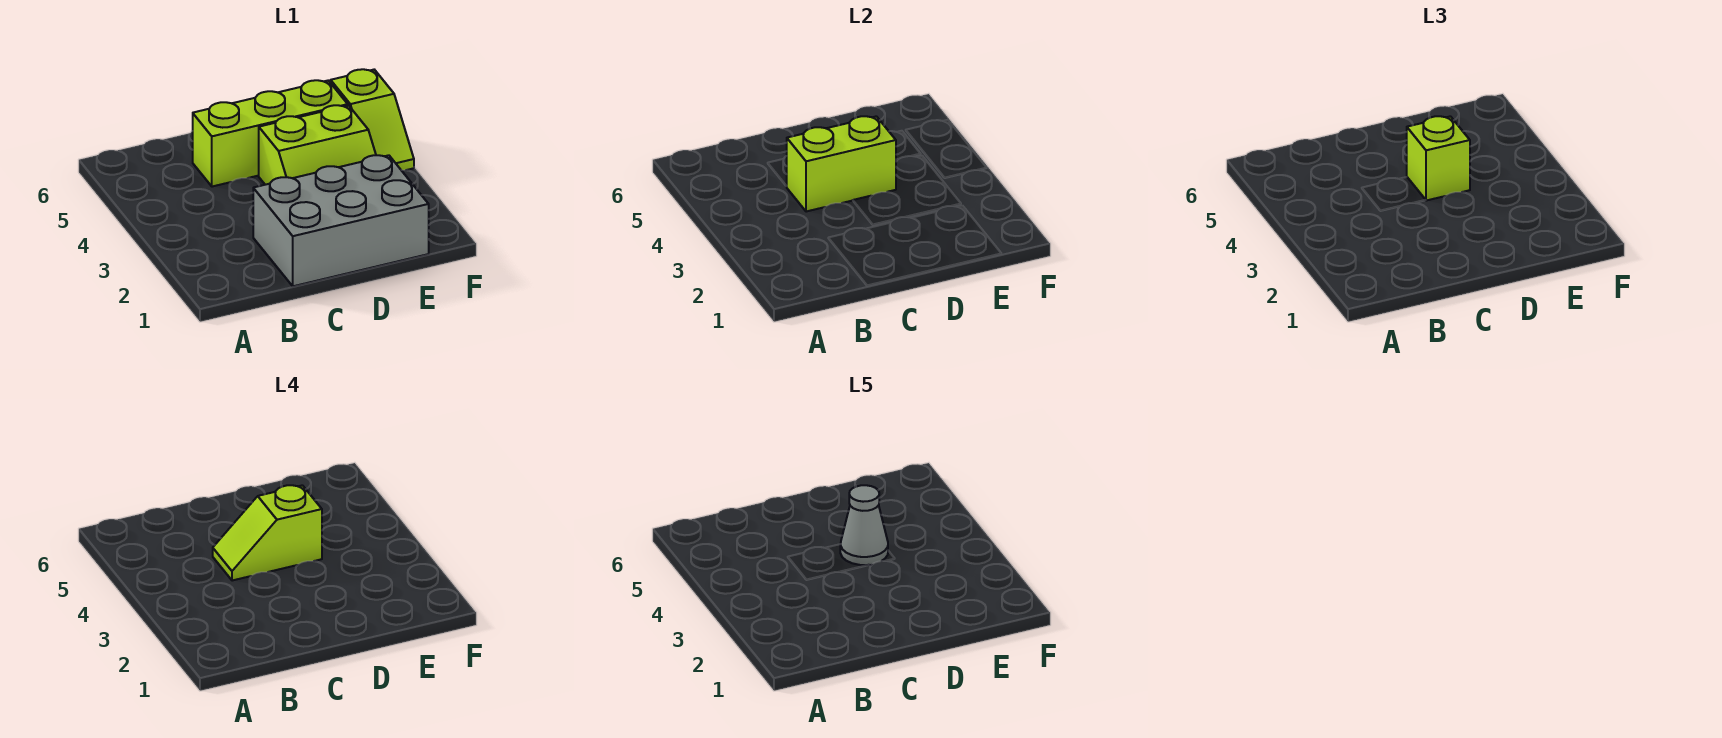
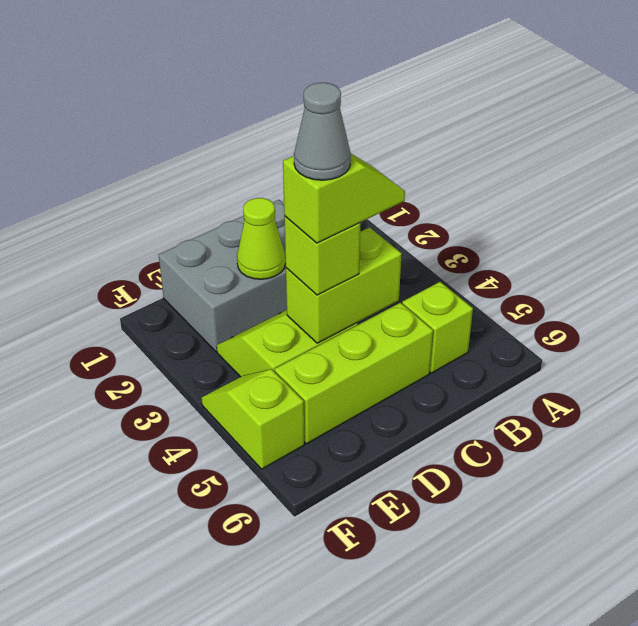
none -> lime brick B5 level 1
none -> lime cone D2 level 2

